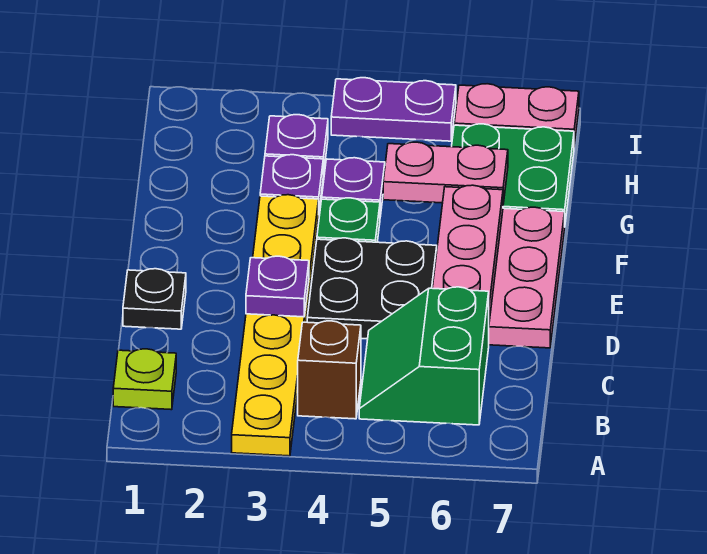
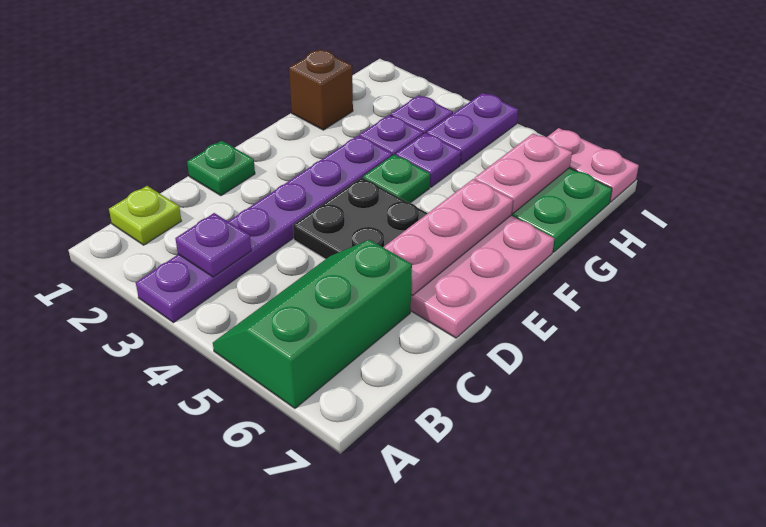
yellow plate A3:F3 level 1 -> purple plate A3:F3 level 1
brown brick B4 level 1 -> brown brick G1 level 1
green slope B5:C6 level 1 top 6 -> green slope A5:C6 level 1 top 6
black plate D1 level 1 -> green plate D1 level 1
purple plate D3 level 2 -> purple plate B3 level 2
pink plate G5:G6 level 2 -> pink plate G6:H6 level 2
purple plate I4:I5 level 1 -> purple plate H4:I4 level 1

